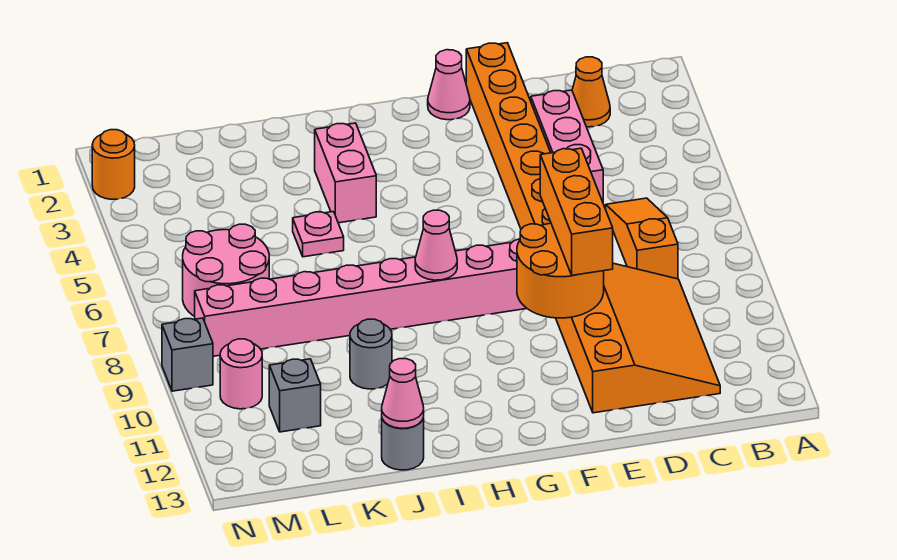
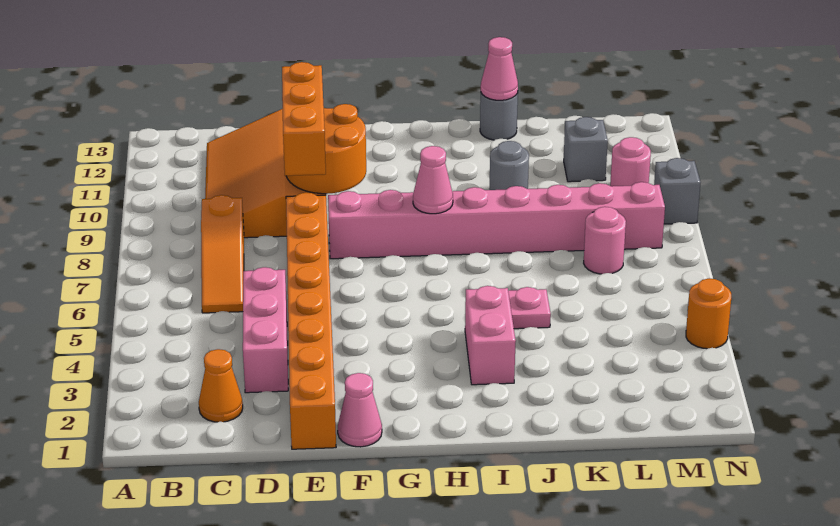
pink round brick L6:M7 level 1 -> pink round brick L7 level 1
orange round brick N2 level 1 -> orange round brick N4 level 1

